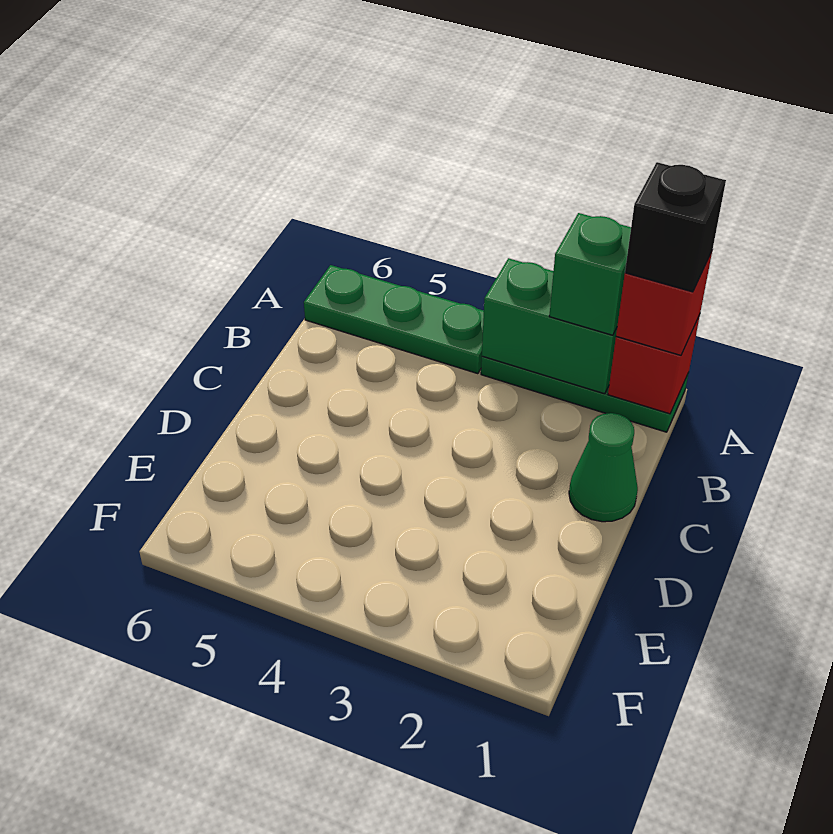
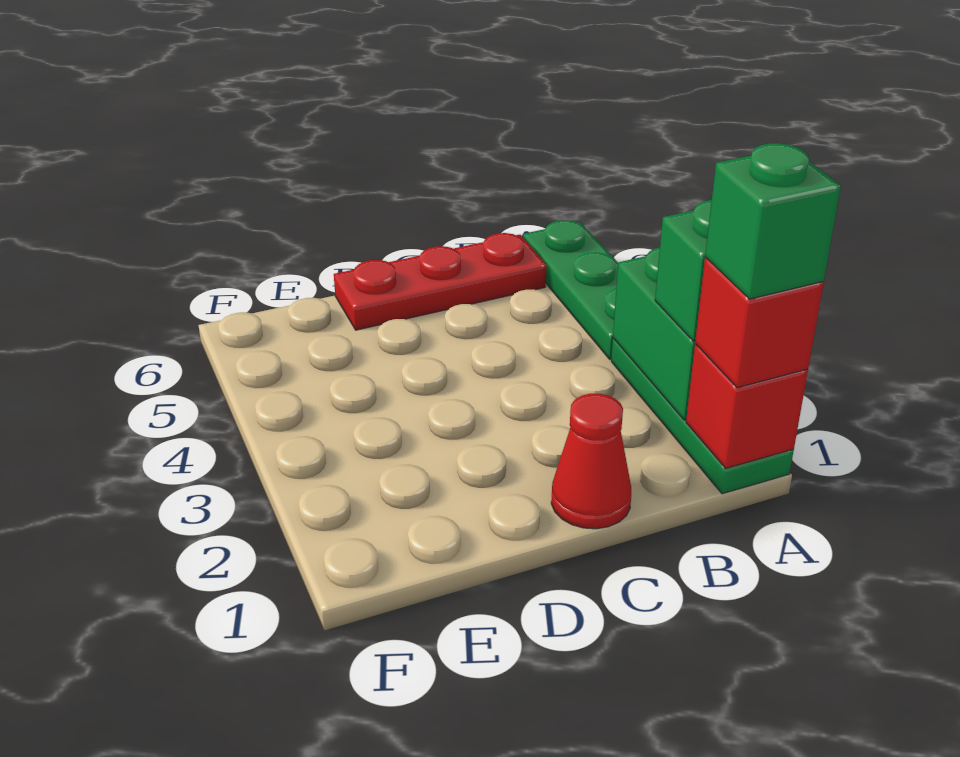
black brick A1 level 4 -> green brick A1 level 4
none -> red plate B6:D6 level 1
green cone C1 level 1 -> red cone C1 level 1

